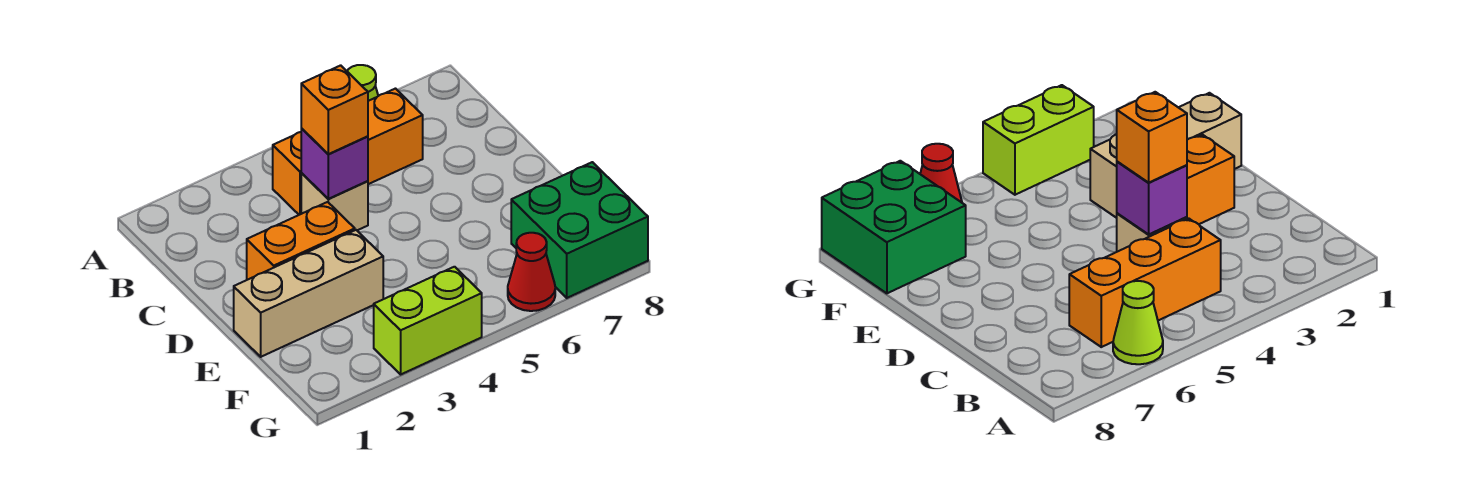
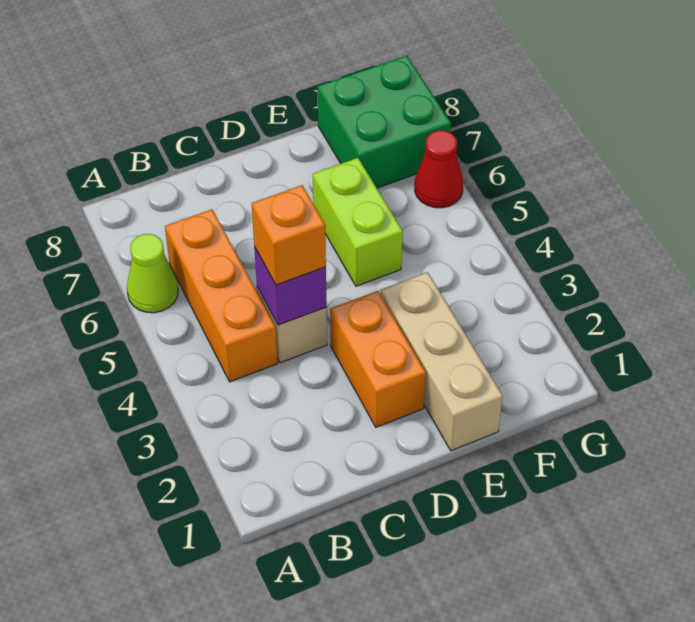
lime brick G3:G4 level 1 -> lime brick E5:E6 level 1

